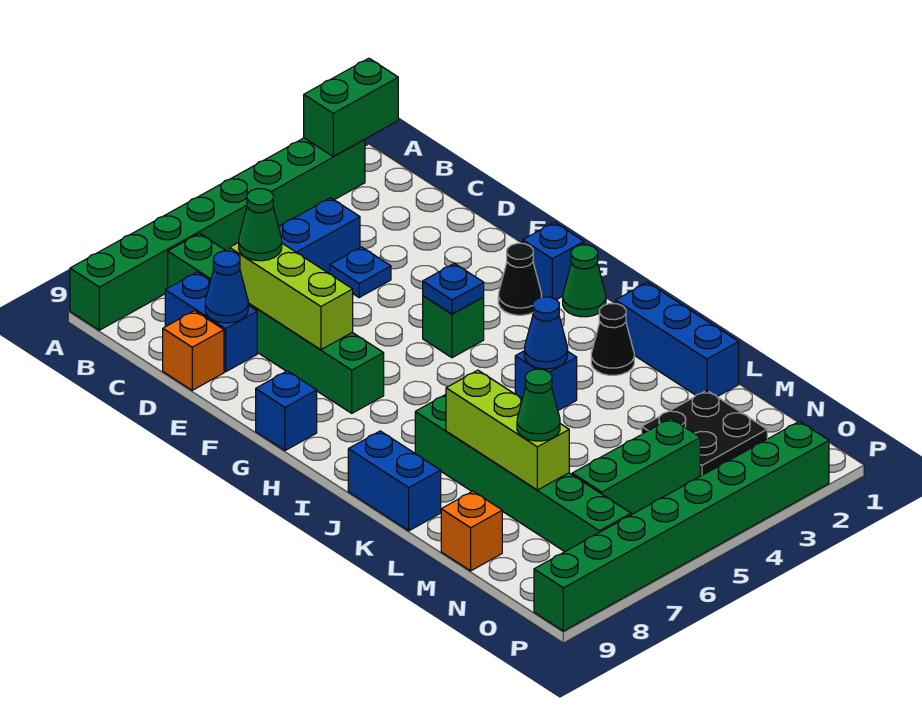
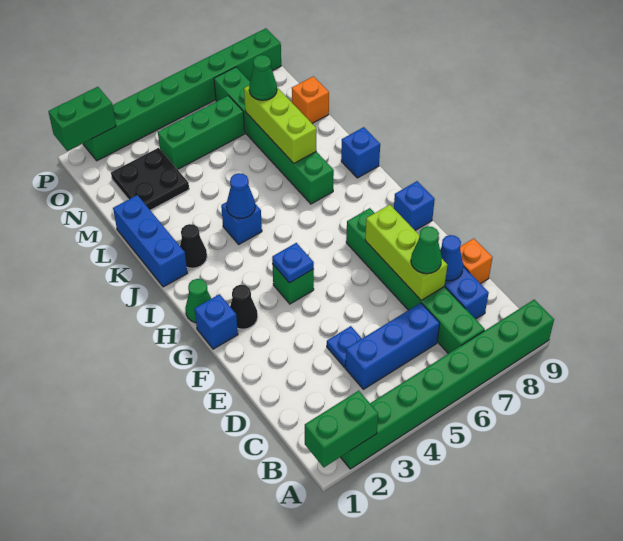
blue brick J9:K9 level 1 -> blue brick J9 level 1
none -> green brick P1:P2 level 2

